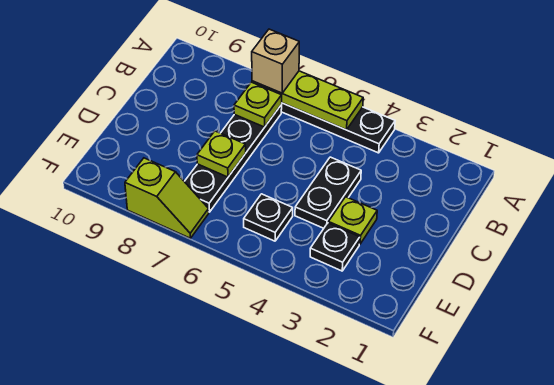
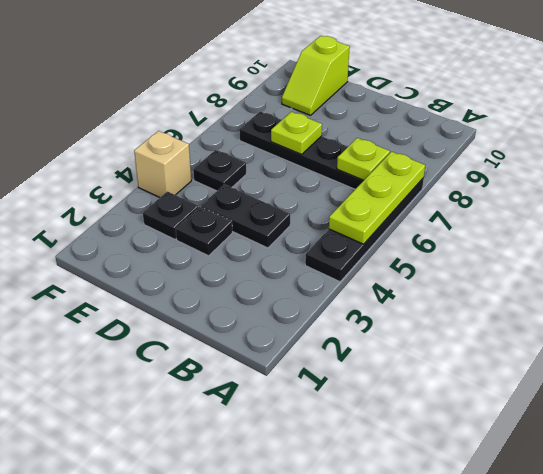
tan brick A7 level 3 -> tan brick F4 level 1
lime plate D3 level 1 -> black plate D3 level 1
lime slope F7:F8 level 1 top 8 -> lime slope E9:E10 level 1 top 10

